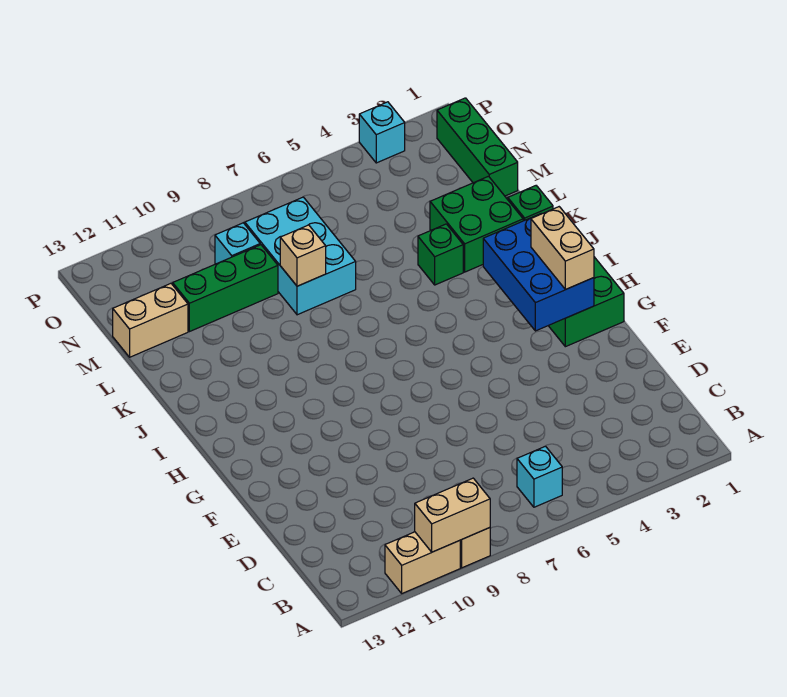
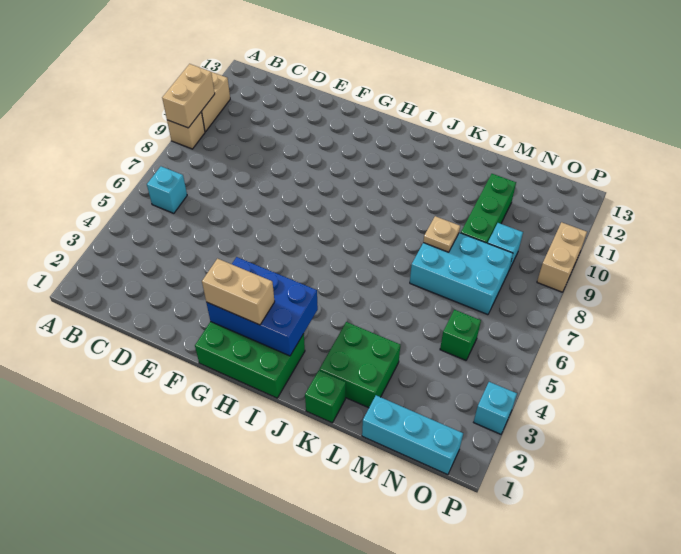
green brick K4 level 1 -> green brick N5 level 1
tan brick L8 level 2 -> tan plate L8 level 2
green brick M1:O1 level 1 -> cyan brick M1:O1 level 1
tan brick M12:M13 level 1 -> tan brick P9:P10 level 1

